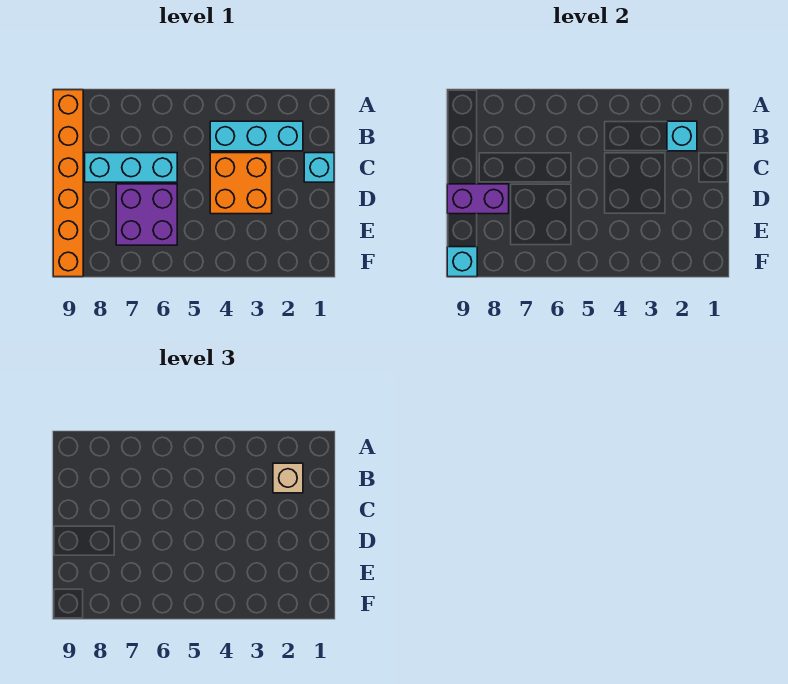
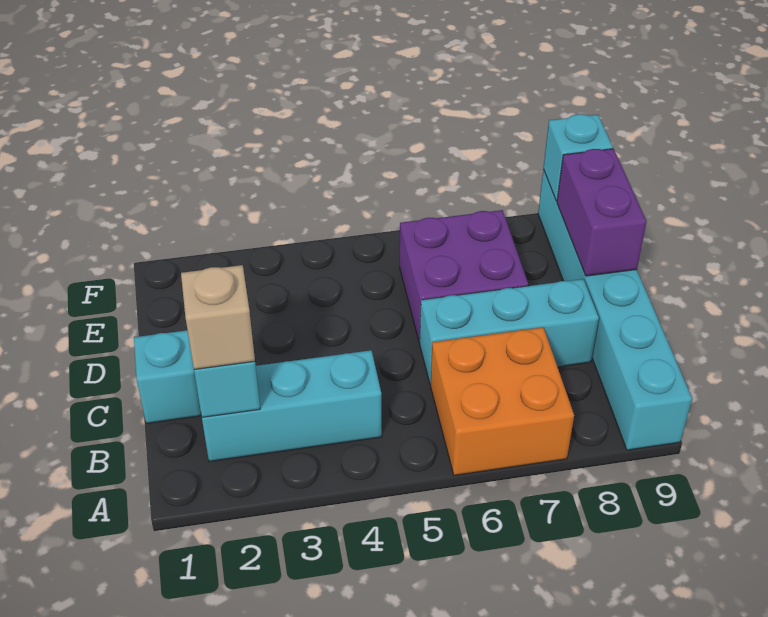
orange brick A9:F9 level 1 -> cyan brick A9:F9 level 1
orange brick C3:D4 level 1 -> orange brick A6:B7 level 1
purple brick D8:D9 level 2 -> purple brick D9:E9 level 2

